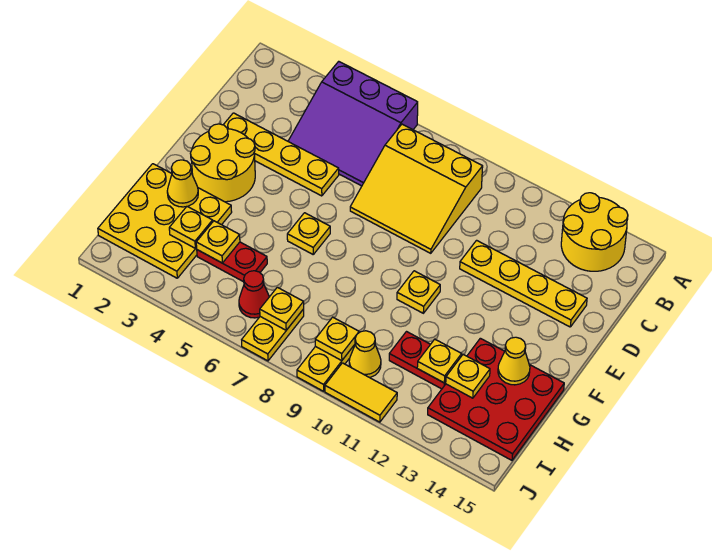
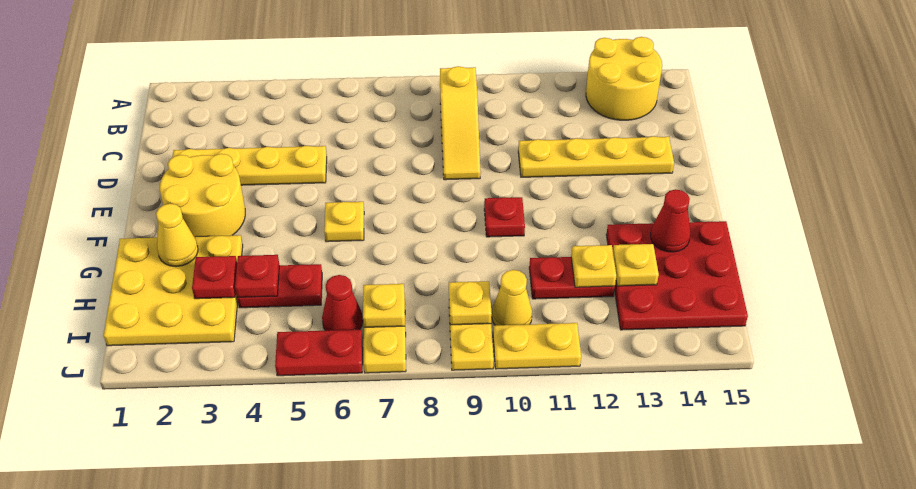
purple slope A4:C6 level 1 top A -> none
yellow slope B7:D9 level 1 top B -> yellow slope B9:D9 level 1 top B
yellow plate F10 level 1 -> red plate F10 level 1
yellow cone G14 level 2 -> red cone G14 level 2
yellow plate H3 level 2 -> red plate H3 level 2
yellow plate H4 level 2 -> red plate H4 level 2
none -> red plate J5:J6 level 1
yellow tile J10:J11 level 1 -> yellow plate J10:J11 level 1

